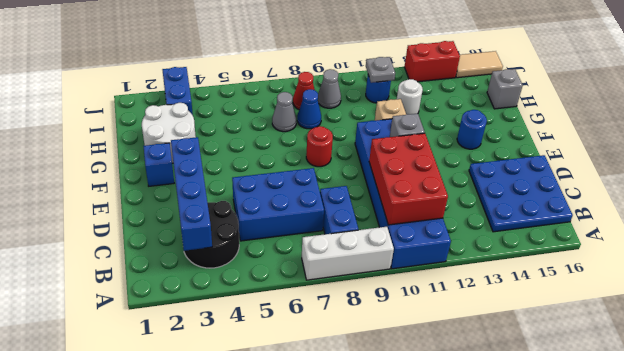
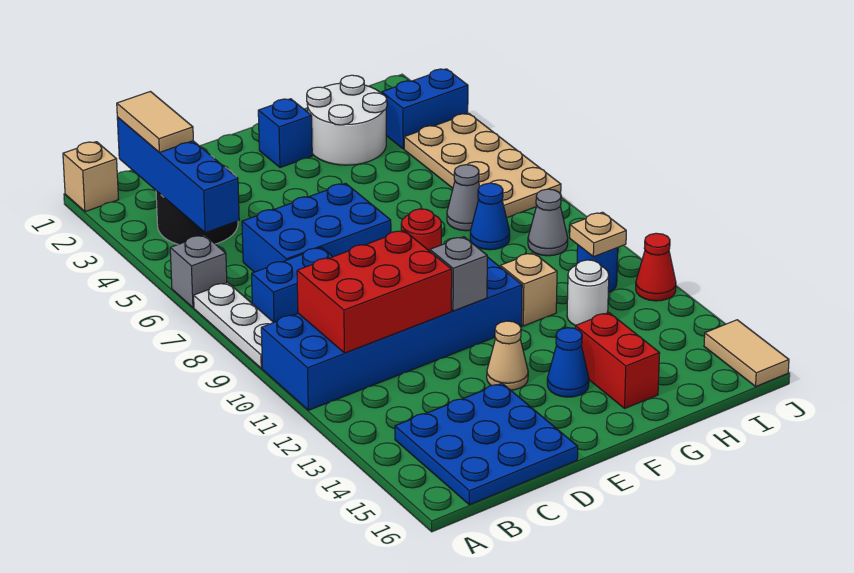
none -> tan brick A1 level 1
white brick A7:A9 level 1 -> white plate A7:A9 level 1
none -> tan tile B2:B3 level 3
blue brick B3:E3 level 2 -> blue brick B2:B5 level 2
blue brick C5:D7 level 1 -> blue brick C6:E7 level 1
none -> tan cone E13 level 1
blue round brick F14 level 1 -> blue cone F14 level 1
grey brick H16 level 1 -> grey brick A6 level 1
none -> tan plate I4:J7 level 1
red cone I8 level 1 -> red cone J12 level 1
grey plate I11 level 2 -> tan plate I11 level 2
red brick J13:J14 level 1 -> red brick G14:G15 level 1

